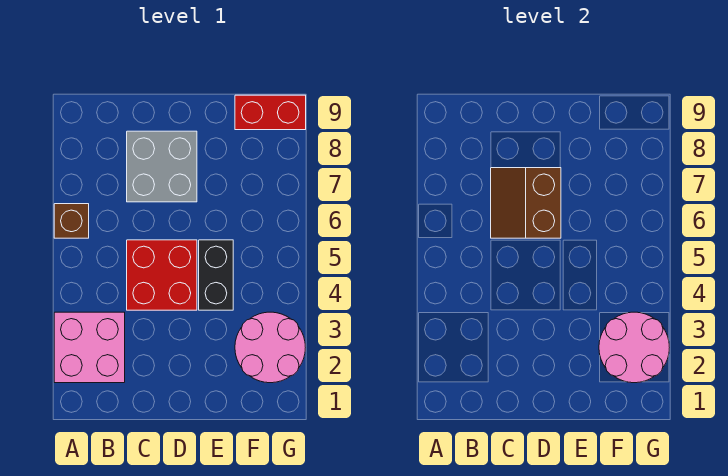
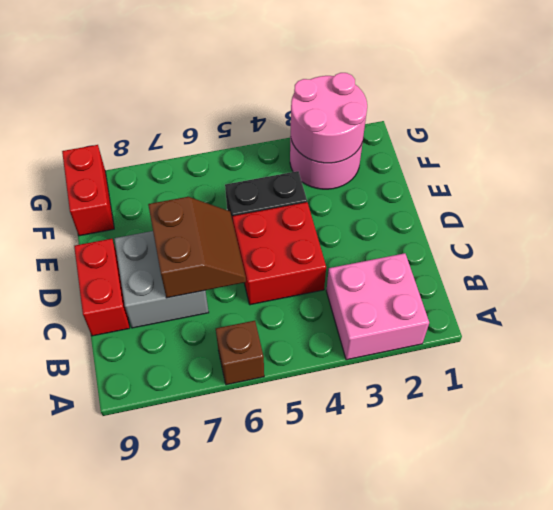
brown slope C6:D7 level 2 top D -> brown slope C6:D7 level 2 top 7
none -> red brick C9:D9 level 1

